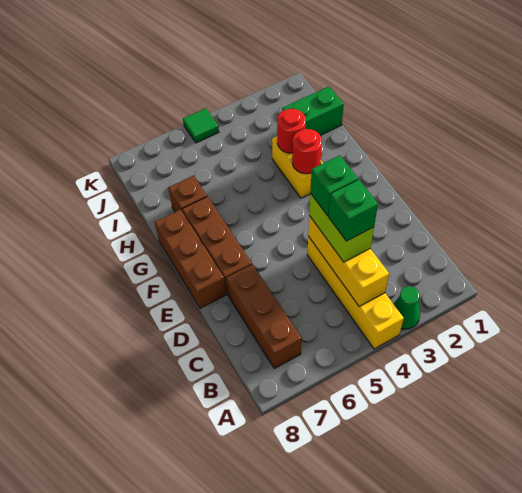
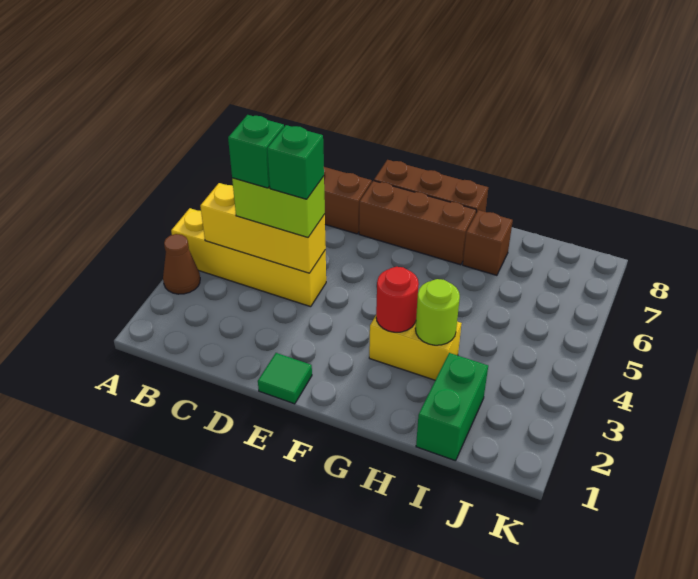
green cone A3 level 1 -> brown cone A3 level 1
red round brick H3 level 2 -> lime round brick H3 level 2
green tile K5 level 1 -> green tile E1 level 1

